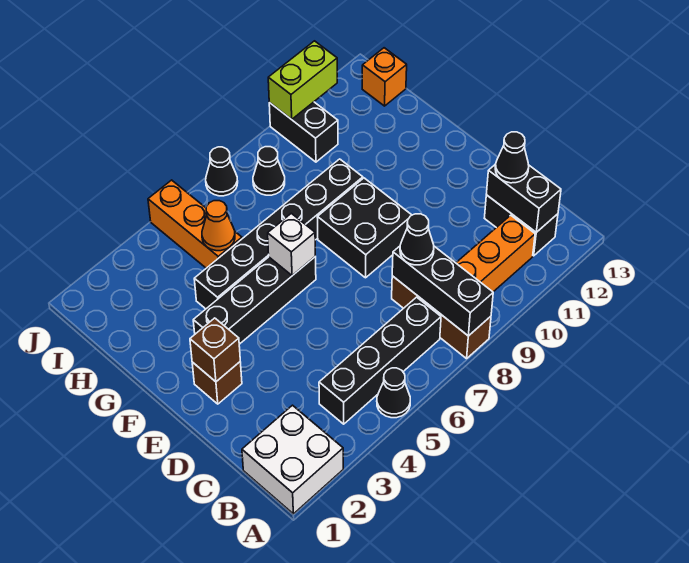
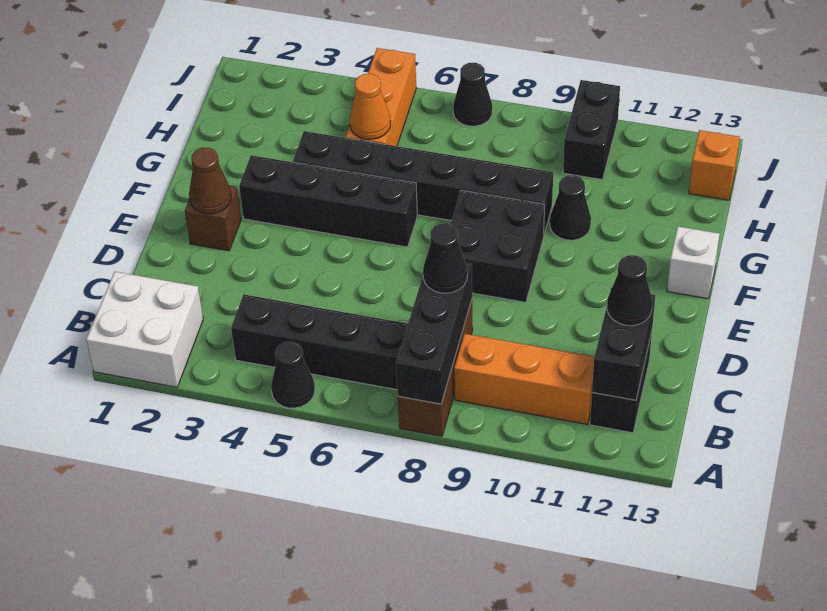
brown brick E2 level 2 -> brown cone E2 level 2
white brick F6 level 2 -> white brick F13 level 1
black cone I8 level 1 -> black cone G10 level 1
lime brick J10:J11 level 2 -> none

